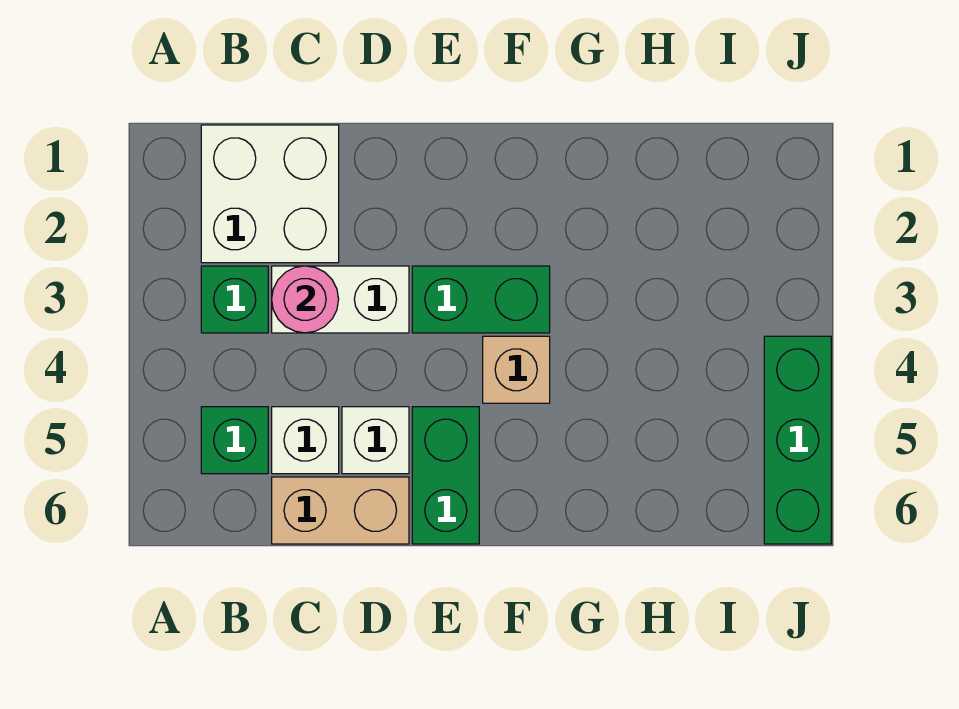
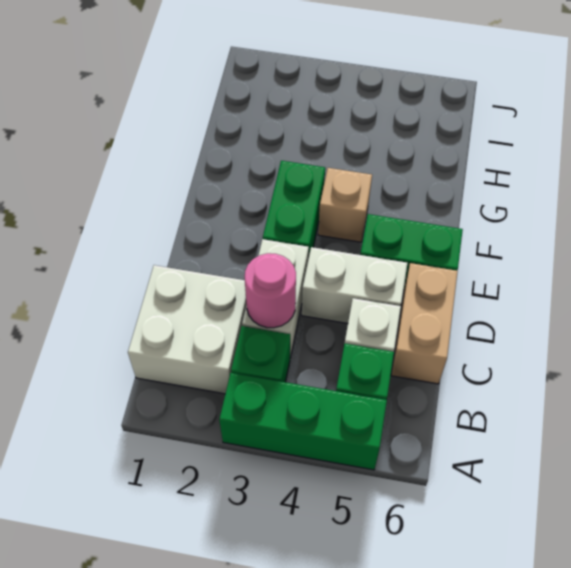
white brick D5 level 1 -> white brick D4:D5 level 1
green brick J4:J6 level 1 -> green brick A3:A5 level 1

